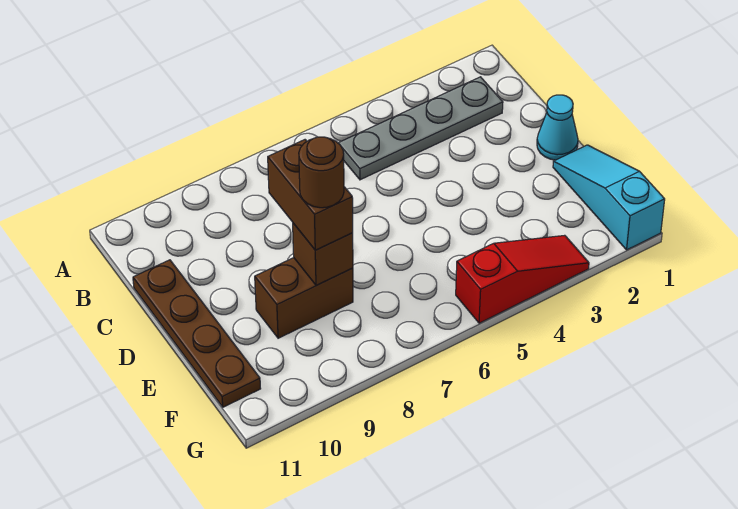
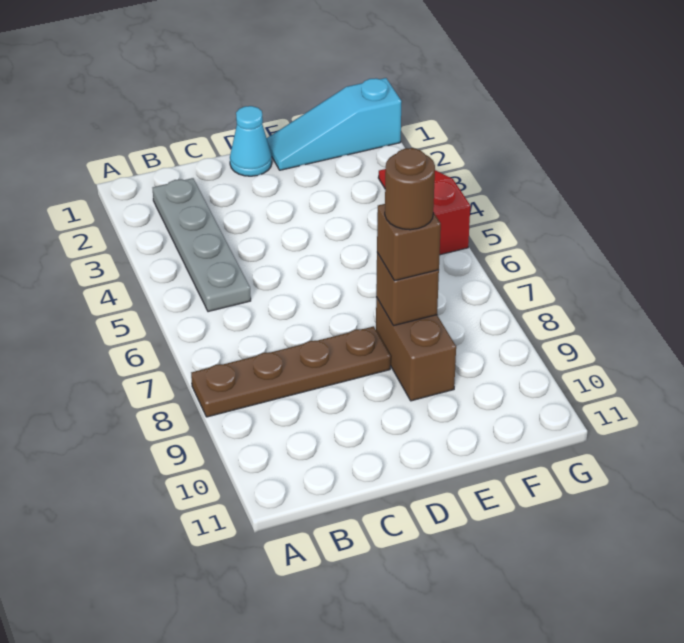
brown plate C11:F11 level 1 -> brown plate A8:D8 level 1
brown brick D8:E8 level 3 -> brown brick E8 level 3

